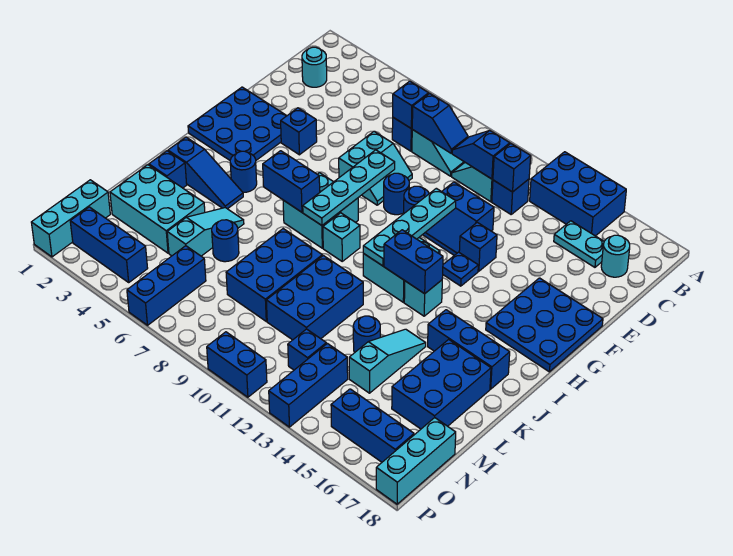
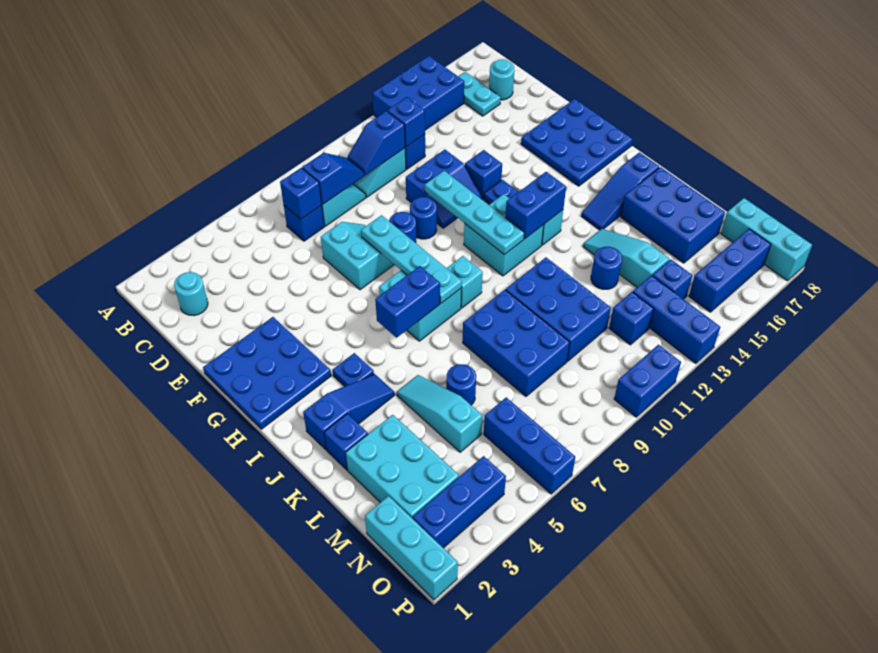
cyan plate C15:C16 level 1 -> cyan plate B16:C16 level 1
blue brick F4 level 1 -> blue brick N14 level 1
blue round brick I4 level 1 -> blue plate I4 level 1
blue brick J15:J17 level 1 -> blue slope J15:J17 level 1 top 17
cyan brick L2:M4 level 1 -> cyan brick L2:N3 level 1

